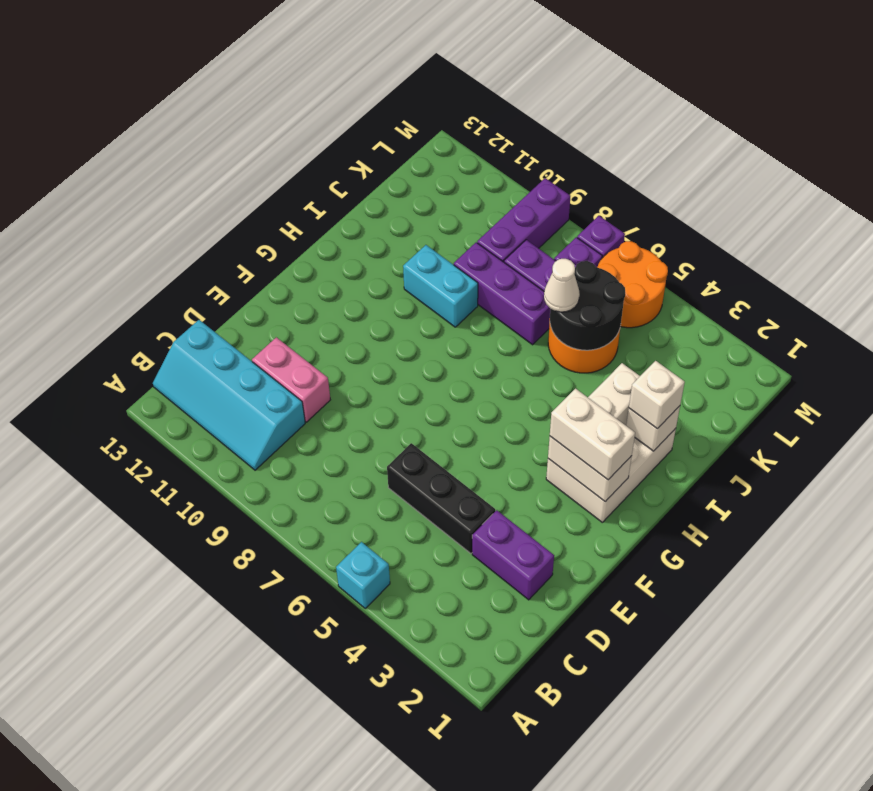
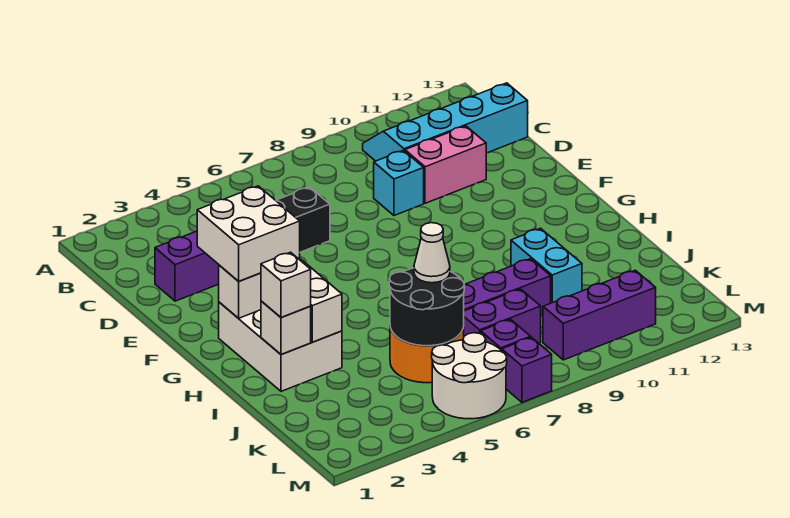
cyan brick A5 level 1 -> cyan brick D9 level 1
white brick G2:G3 level 3 -> white brick F2:G3 level 3
cyan brick I9:I10 level 1 -> cyan brick I10:J10 level 1
purple brick K9:M9 level 1 -> purple brick L9:L11 level 1
orange round brick L5:M6 level 1 -> white round brick L5:M6 level 1

